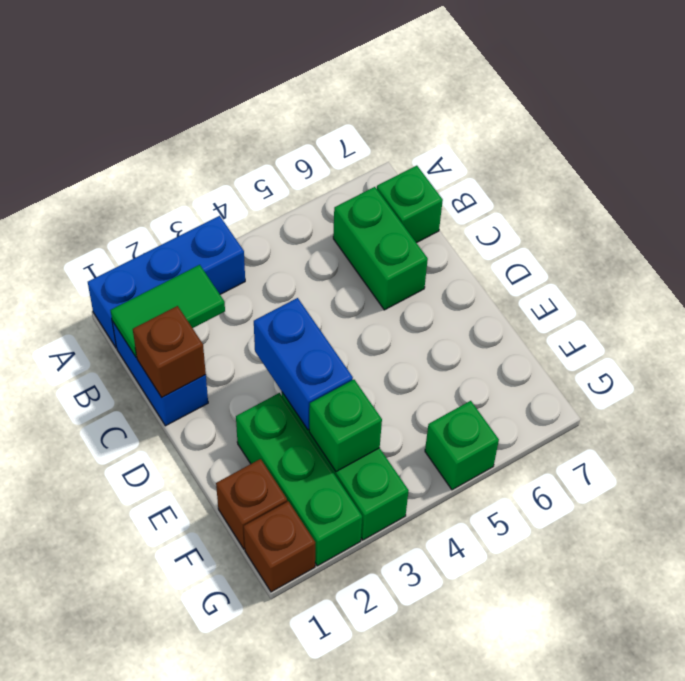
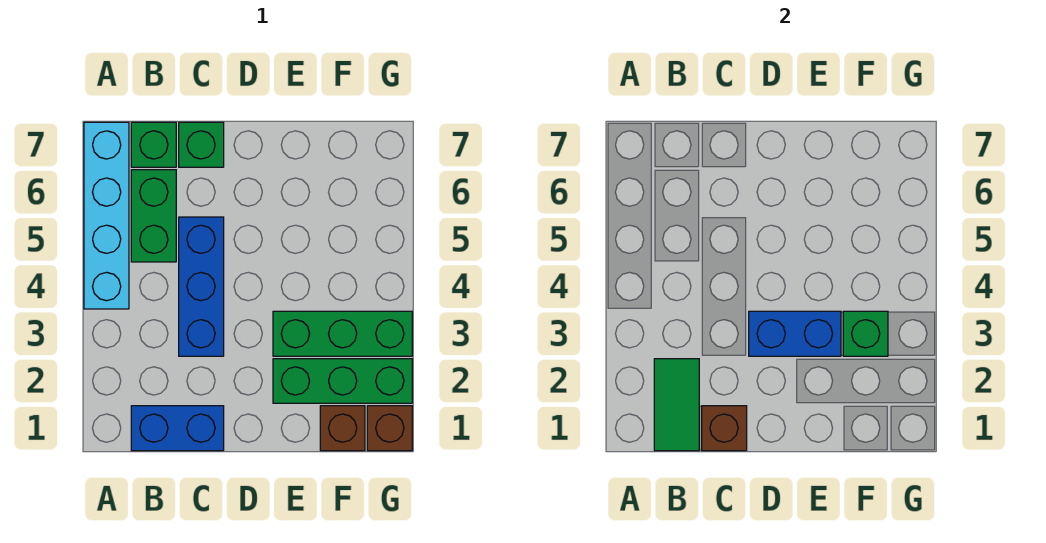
blue brick A1:A3 level 1 -> blue brick C3:C5 level 1
none -> cyan brick A4:A7 level 1
green brick B6:C6 level 1 -> green brick B5:B6 level 1
green brick G5 level 1 -> green brick C7 level 1

